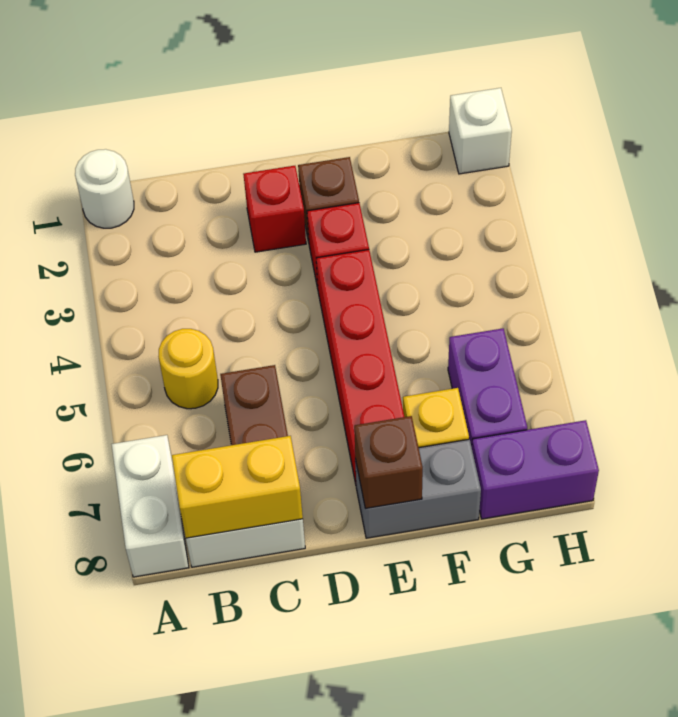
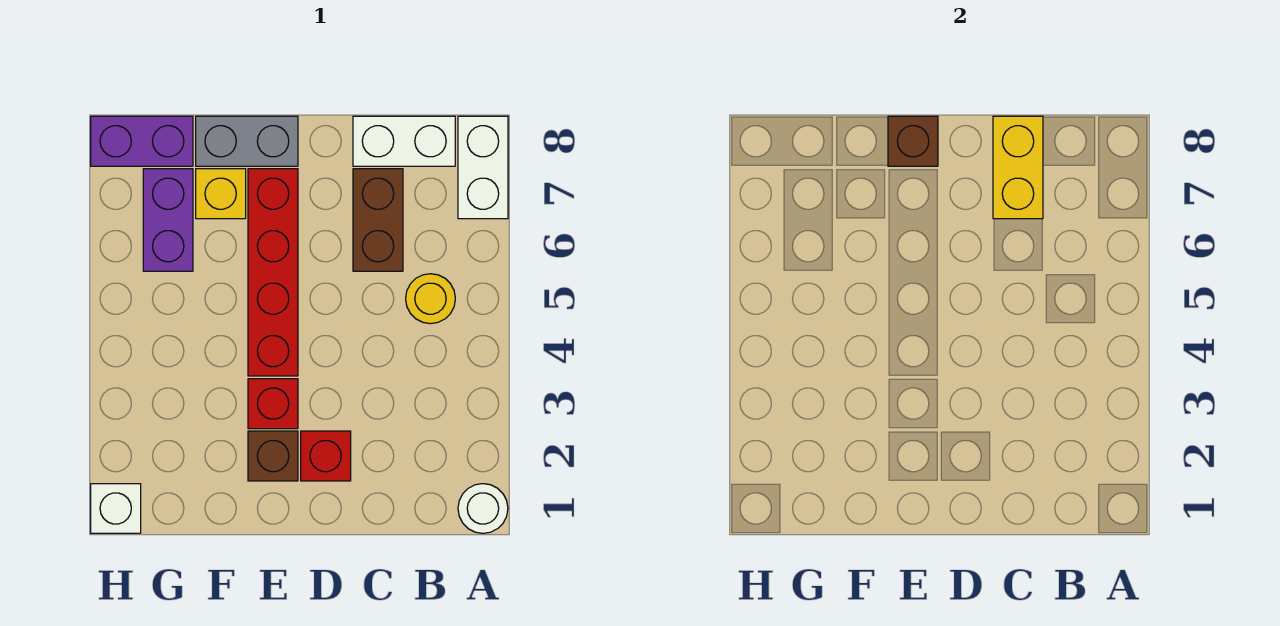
yellow brick B8:C8 level 2 -> yellow brick C7:C8 level 2

